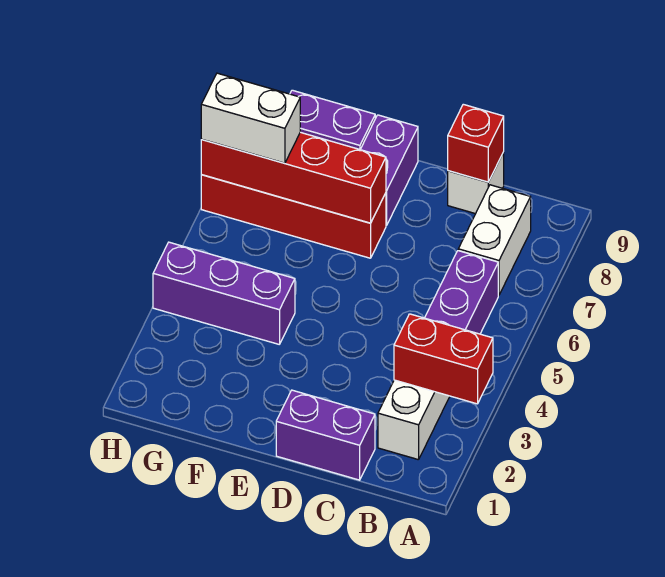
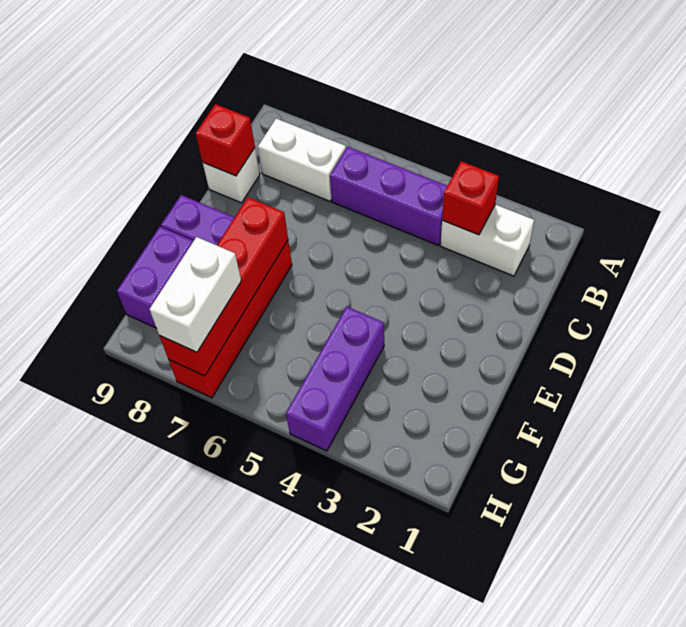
red brick A3:B3 level 2 -> red brick B3 level 2
purple brick C1:D1 level 1 -> none

